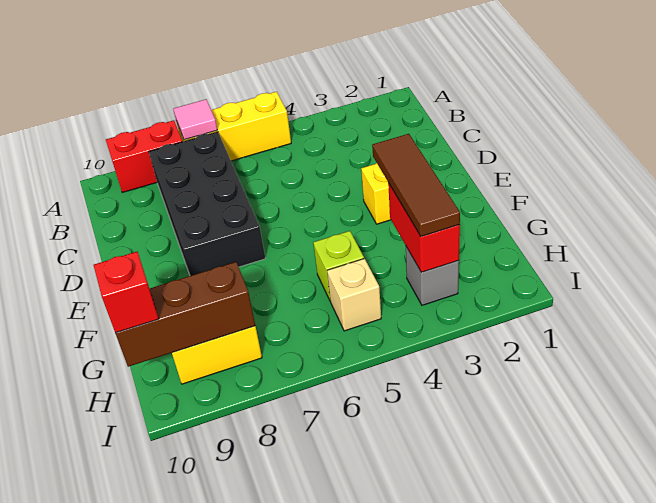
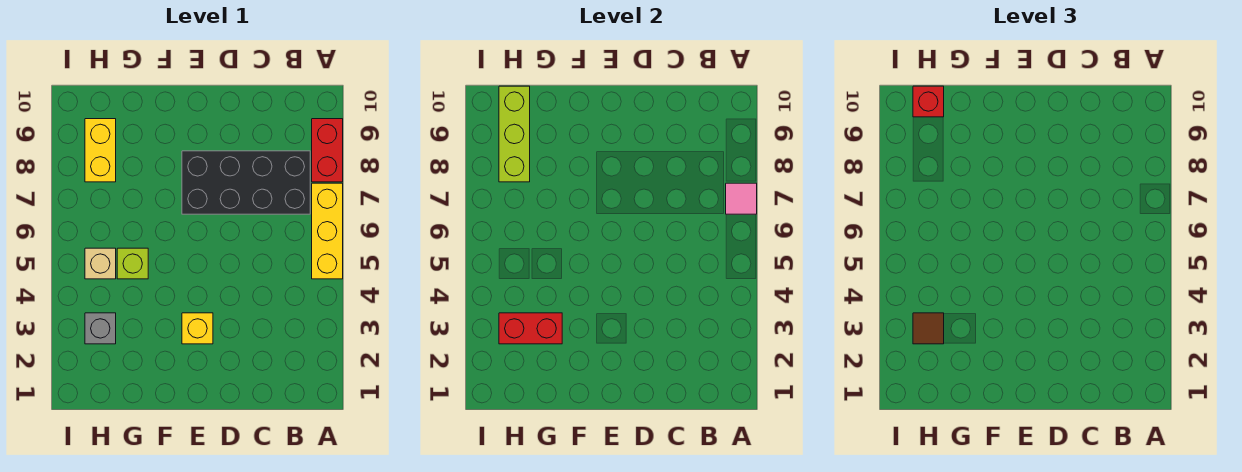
brown tile F3:H3 level 3 -> brown tile H3 level 3
brown brick H8:H10 level 2 -> lime brick H8:H10 level 2

